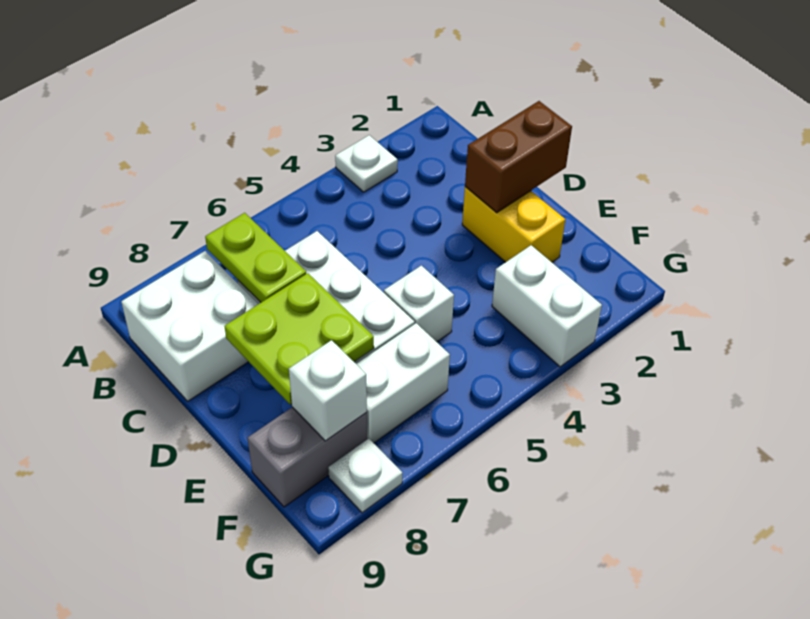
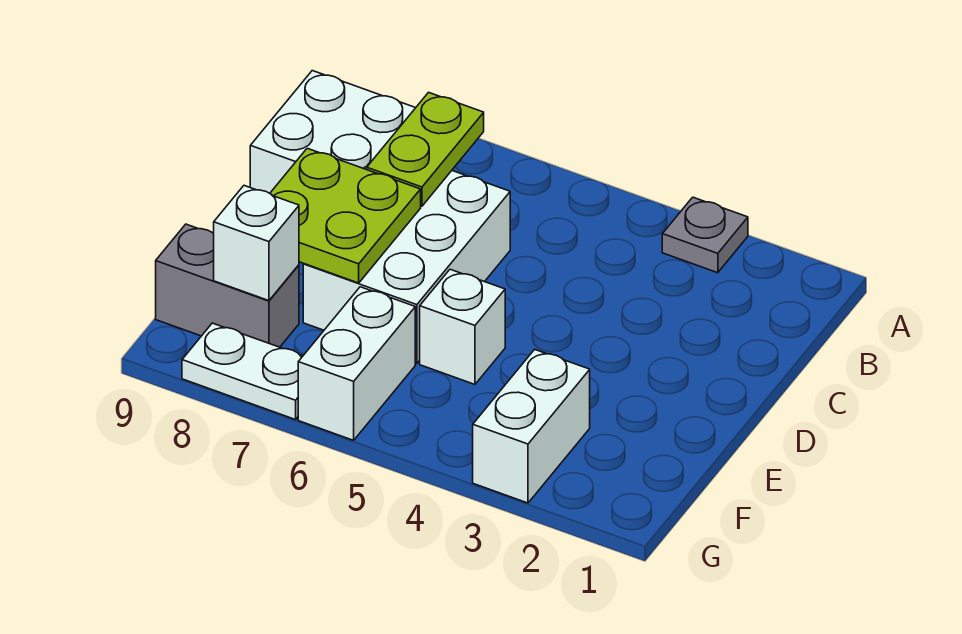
white plate A3 level 1 -> grey plate A3 level 1
brown brick D1:D2 level 2 -> none
yellow brick D2:E2 level 1 -> none
white brick F6:F7 level 1 -> white brick F6:G6 level 1
white plate G8 level 1 -> white plate G7:G8 level 1

